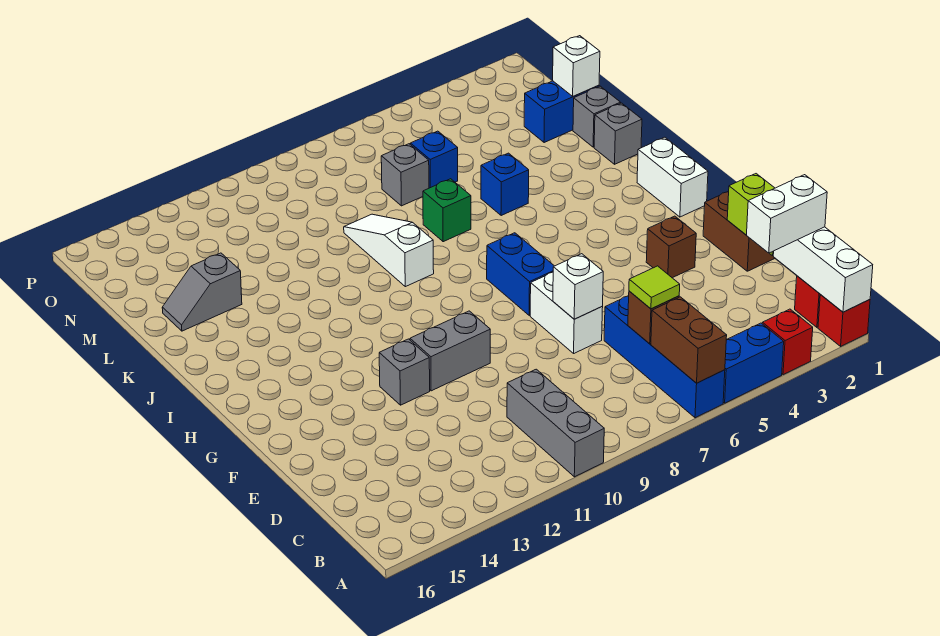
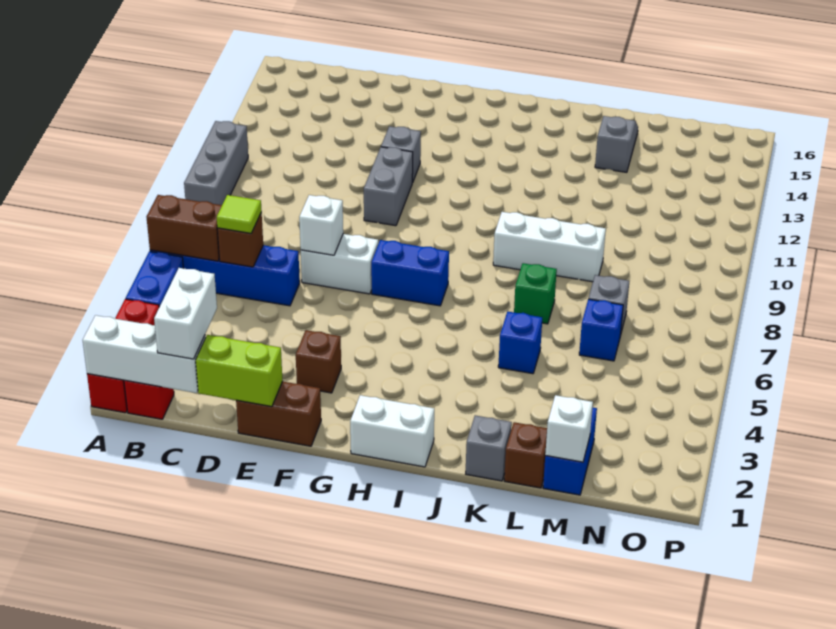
grey brick A10:C10 level 1 -> grey brick A9:A11 level 1
white slope J9:L9 level 1 top J -> white brick J9:L9 level 1
grey brick L1 level 1 -> brown brick L1 level 1

